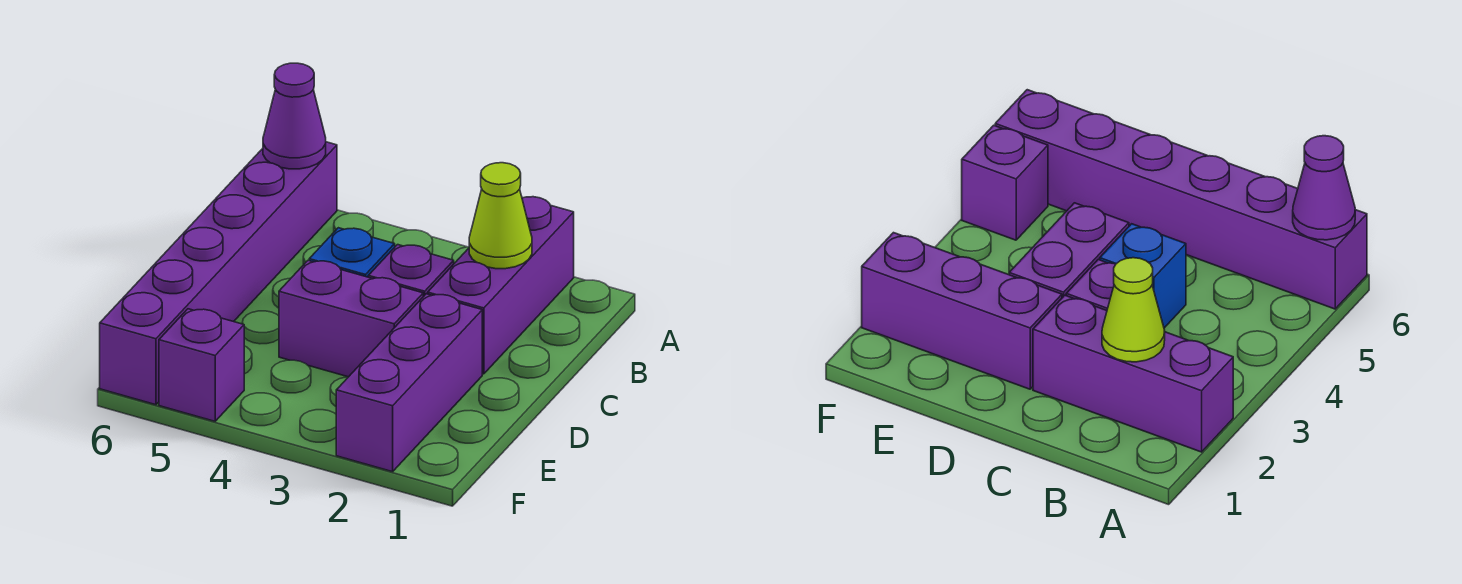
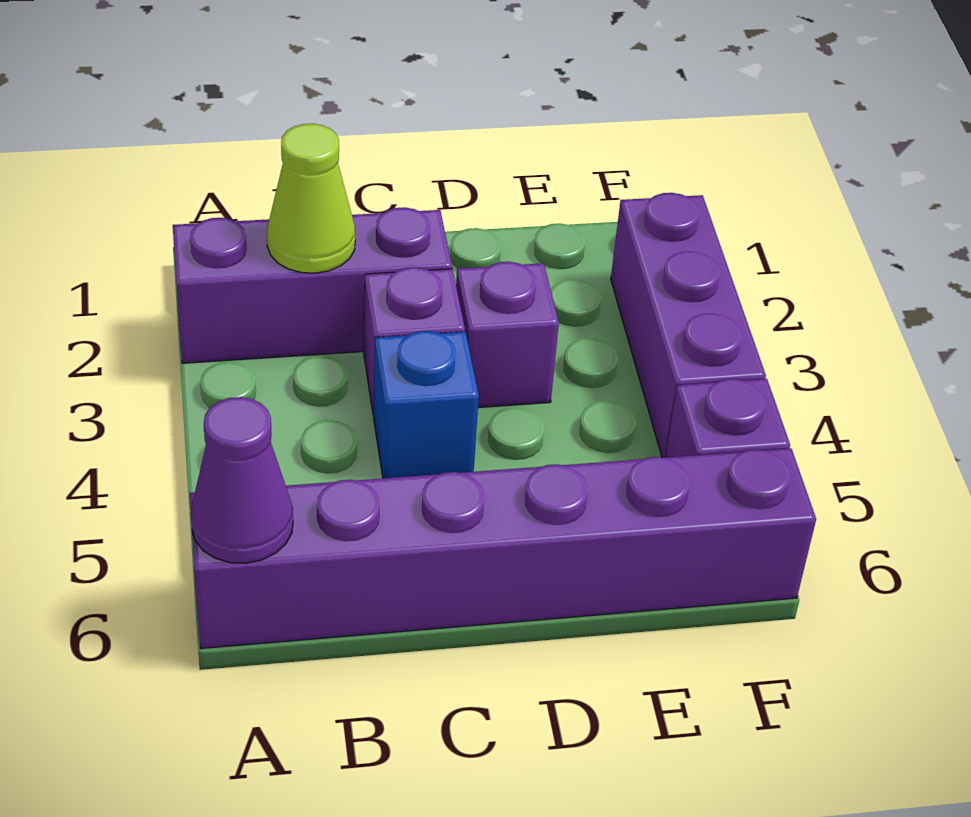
purple brick D2:F2 level 1 -> purple brick F2:F4 level 1
purple brick D3:D4 level 1 -> purple brick D3 level 1

